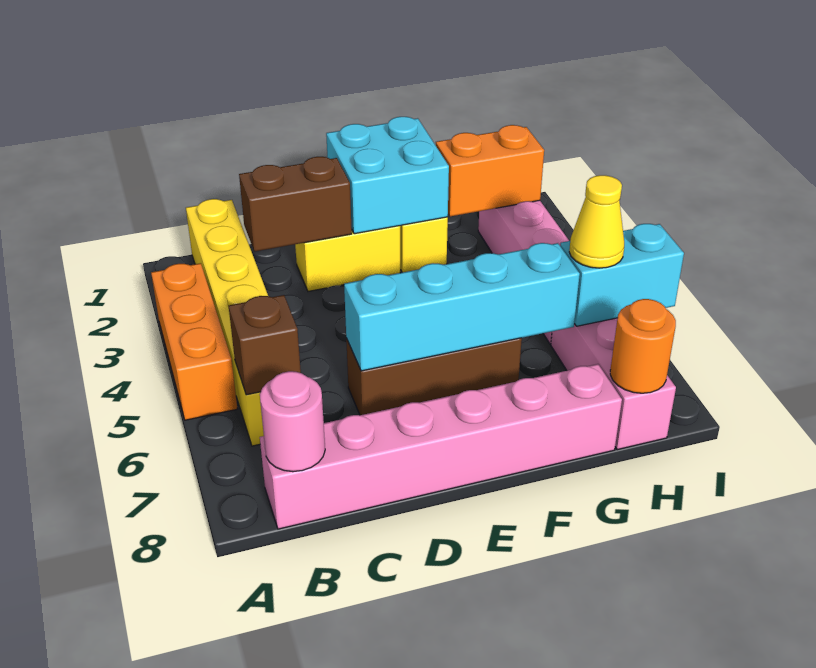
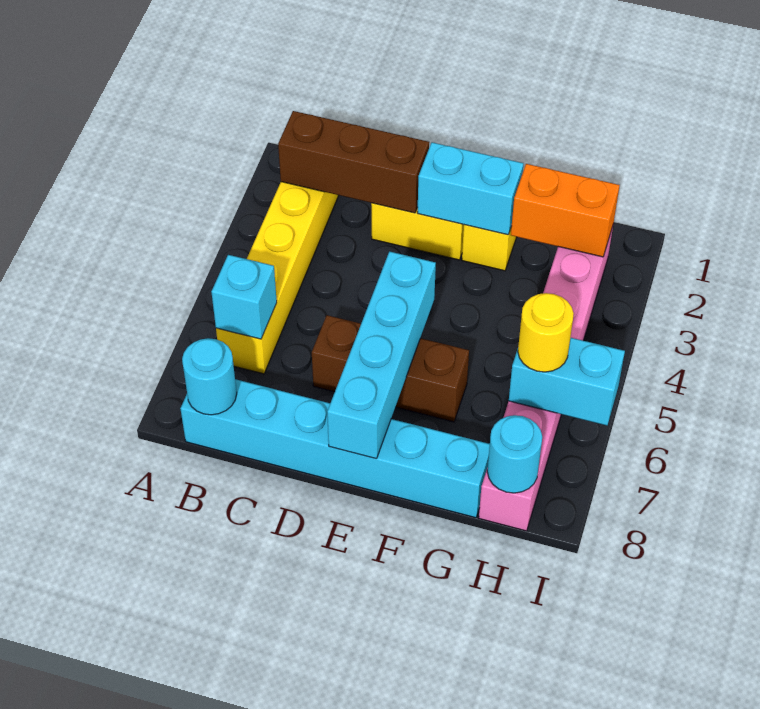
orange brick A3:A5 level 1 -> none
brown brick B6 level 2 -> cyan brick B6 level 2
pink brick B8:G8 level 1 -> cyan brick B8:G8 level 1
pink round brick B8 level 2 -> cyan round brick B8 level 2
brown brick C2:D2 level 2 -> brown brick B2:D2 level 2
cyan brick D6:G6 level 2 -> cyan brick E5:E8 level 2
cyan brick E1:F2 level 2 -> cyan brick E2:F2 level 2
yellow cone H6 level 3 -> yellow round brick H6 level 3
orange round brick H8 level 2 -> cyan round brick H8 level 2

